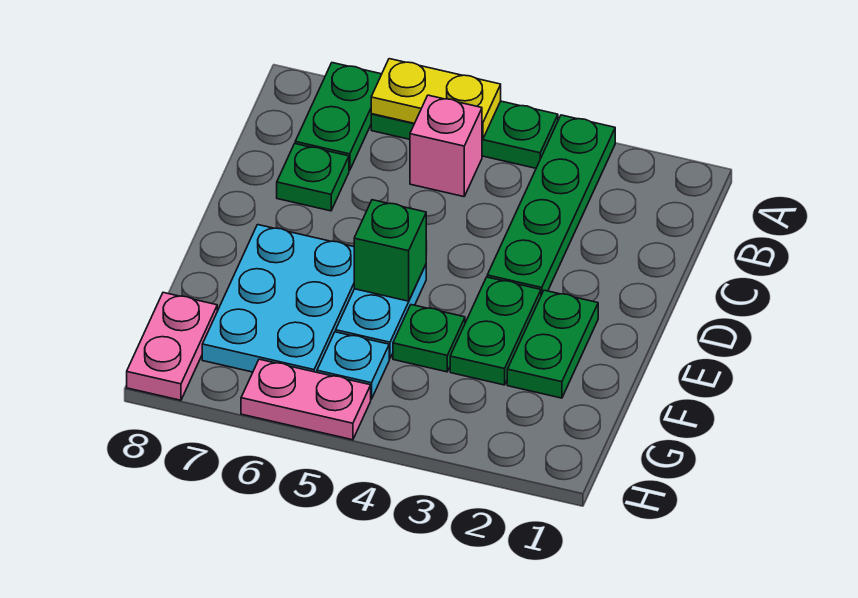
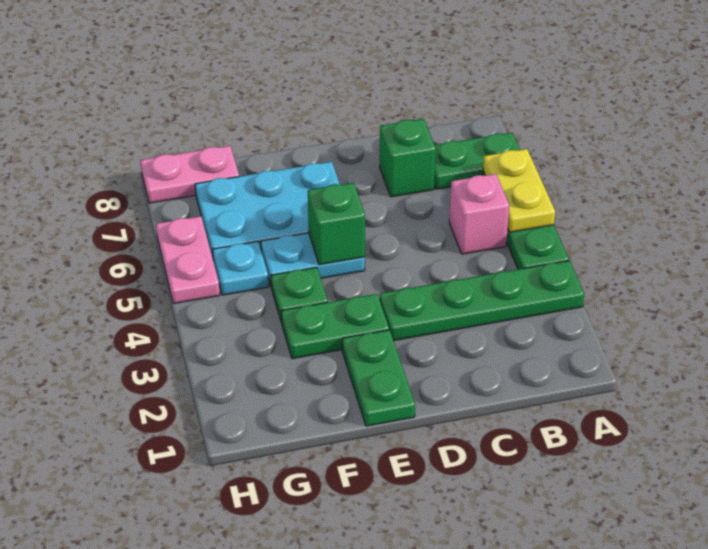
green plate C7 level 1 -> green brick C7 level 1
green plate E2:F2 level 1 -> green plate E1:E2 level 1

